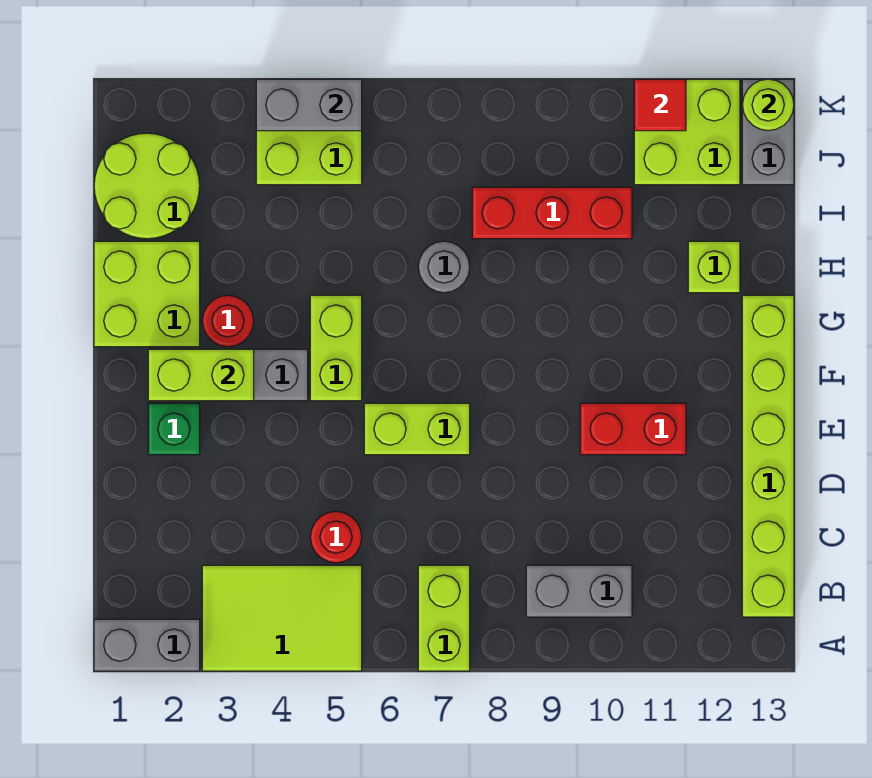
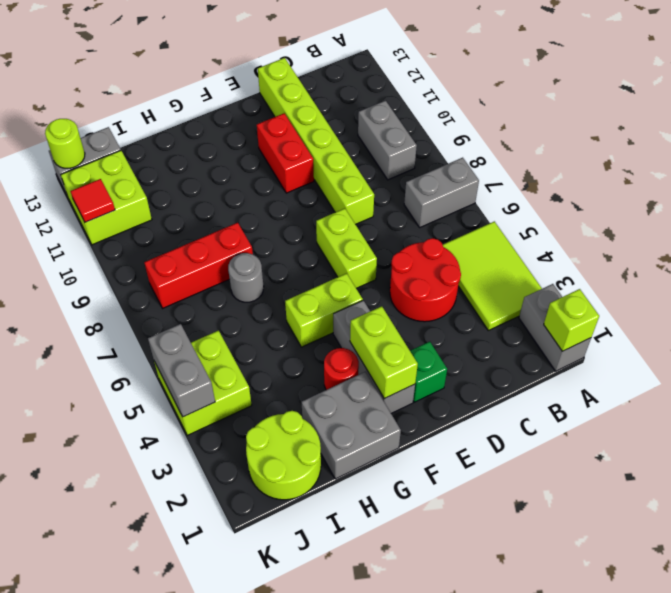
lime brick A7:B7 level 1 -> grey brick A7:B7 level 1
lime brick B13:G13 level 1 -> lime brick D8:D13 level 1
red round brick C5 level 1 -> red round brick C4:D5 level 1
lime brick G1:H2 level 1 -> grey brick G1:H2 level 1
lime brick H12 level 1 -> lime brick A1 level 2
red brick I8:I10 level 1 -> red brick H8:J8 level 1

